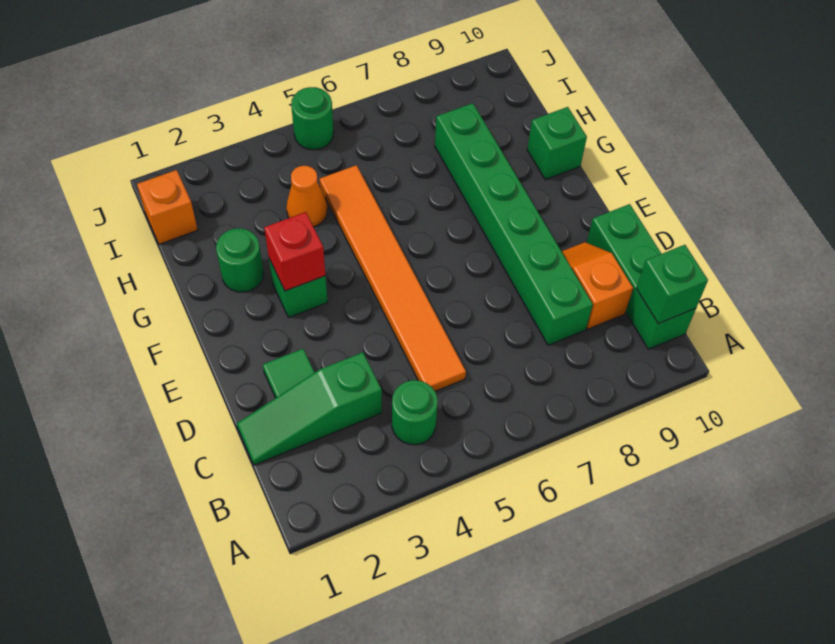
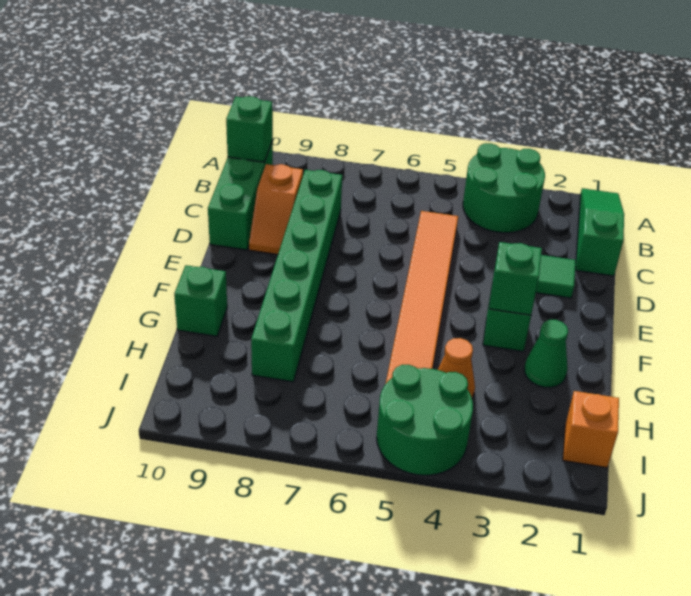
green round brick B4 level 1 -> green round brick A3:B4 level 1
green slope C1:C3 level 1 top 3 -> green slope A1:C1 level 1 top C
red brick F3 level 2 -> green brick F3 level 2
green round brick G2 level 1 -> green cone G2 level 1
green round brick J5 level 1 -> green round brick I4:J5 level 1

